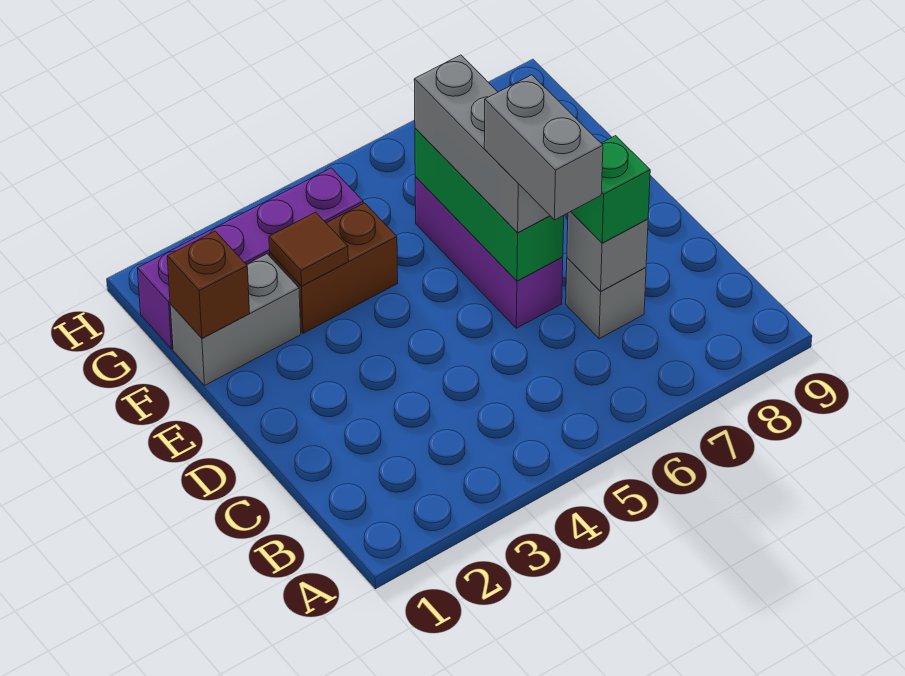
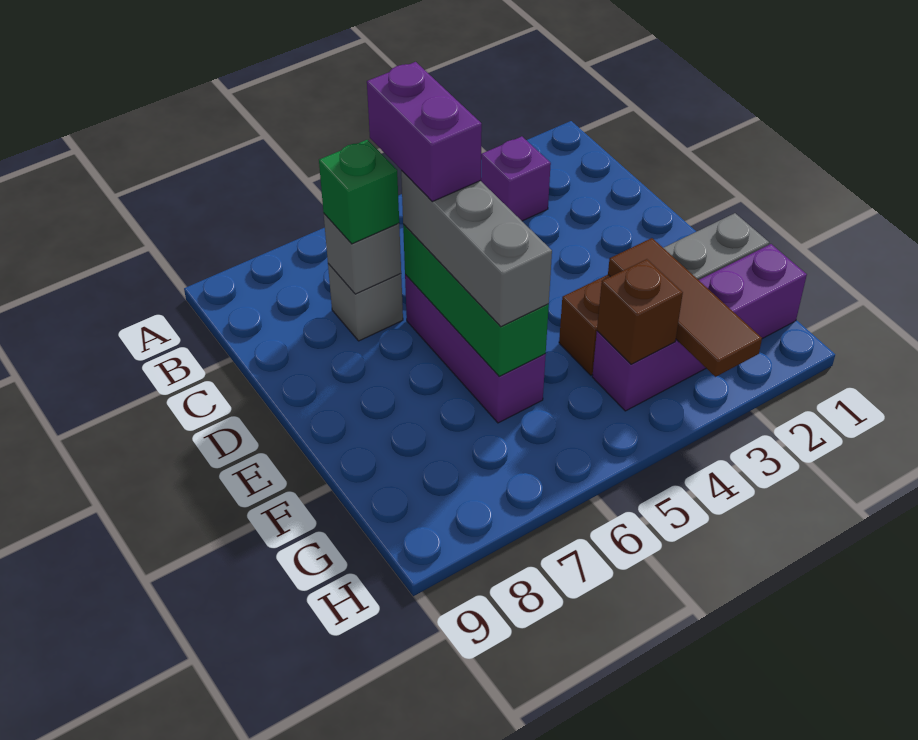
none -> purple brick B3 level 1
grey brick C6:D6 level 4 -> purple brick C6:D6 level 4
brown brick F1 level 2 -> brown brick G4 level 2
brown tile F3 level 2 -> brown tile F3:H3 level 2

